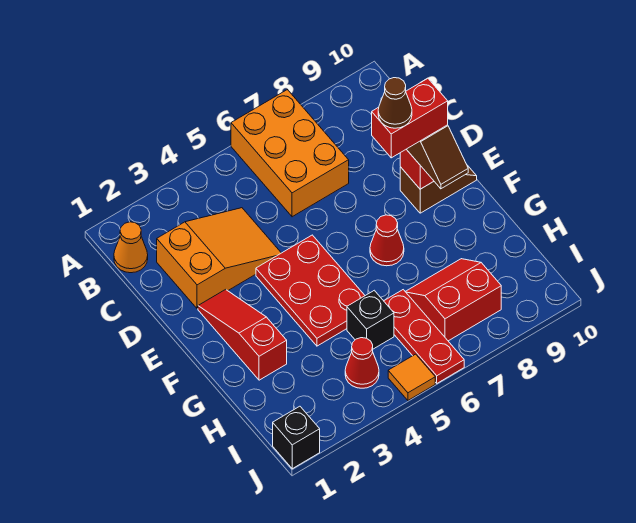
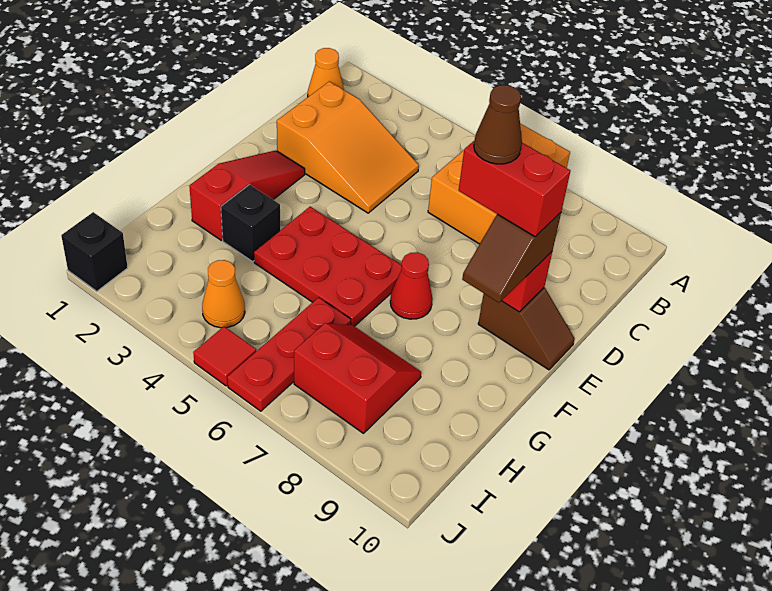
red plate E4:G5 level 1 -> red plate F4:G6 level 1
black brick H5 level 1 -> black brick G3 level 1
red cone I4 level 1 -> orange cone I4 level 1
orange tile J5 level 1 -> red tile J5 level 1

